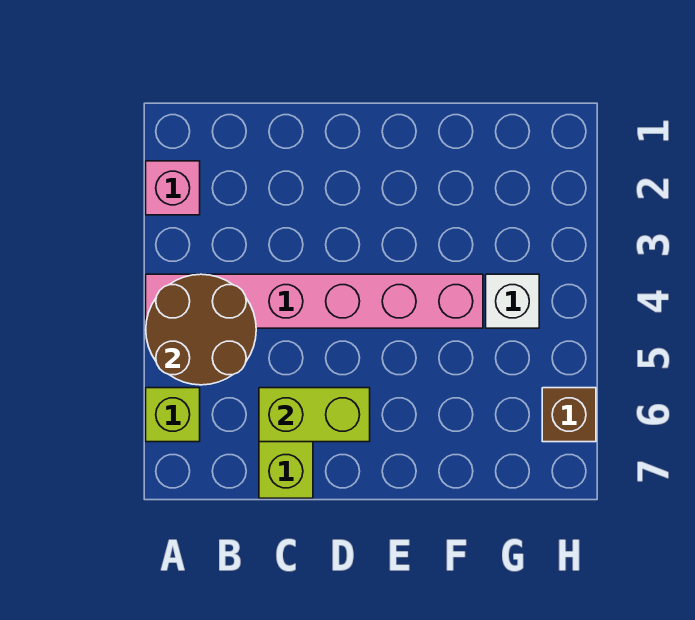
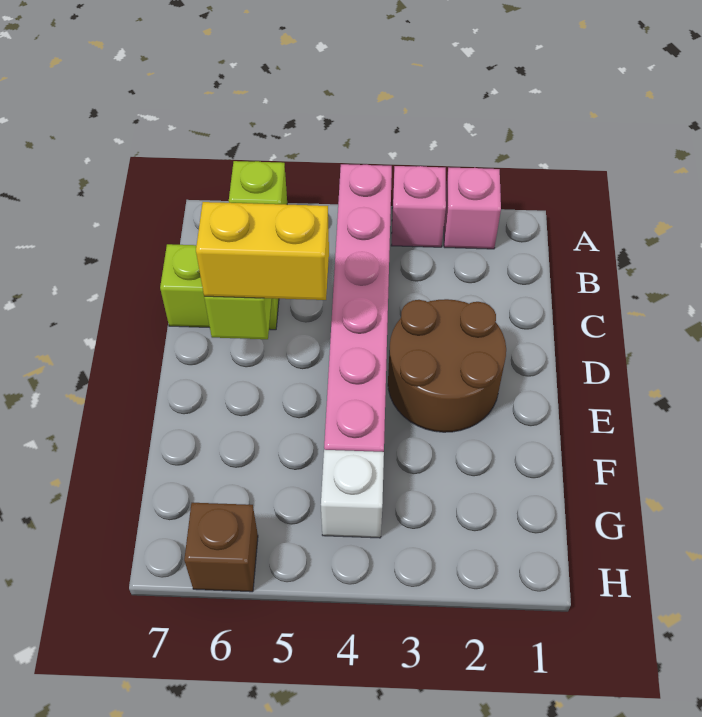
none -> pink brick A3 level 1
brown round brick A4:B5 level 2 -> brown round brick D2:E3 level 1
none -> yellow brick D5:D6 level 3

